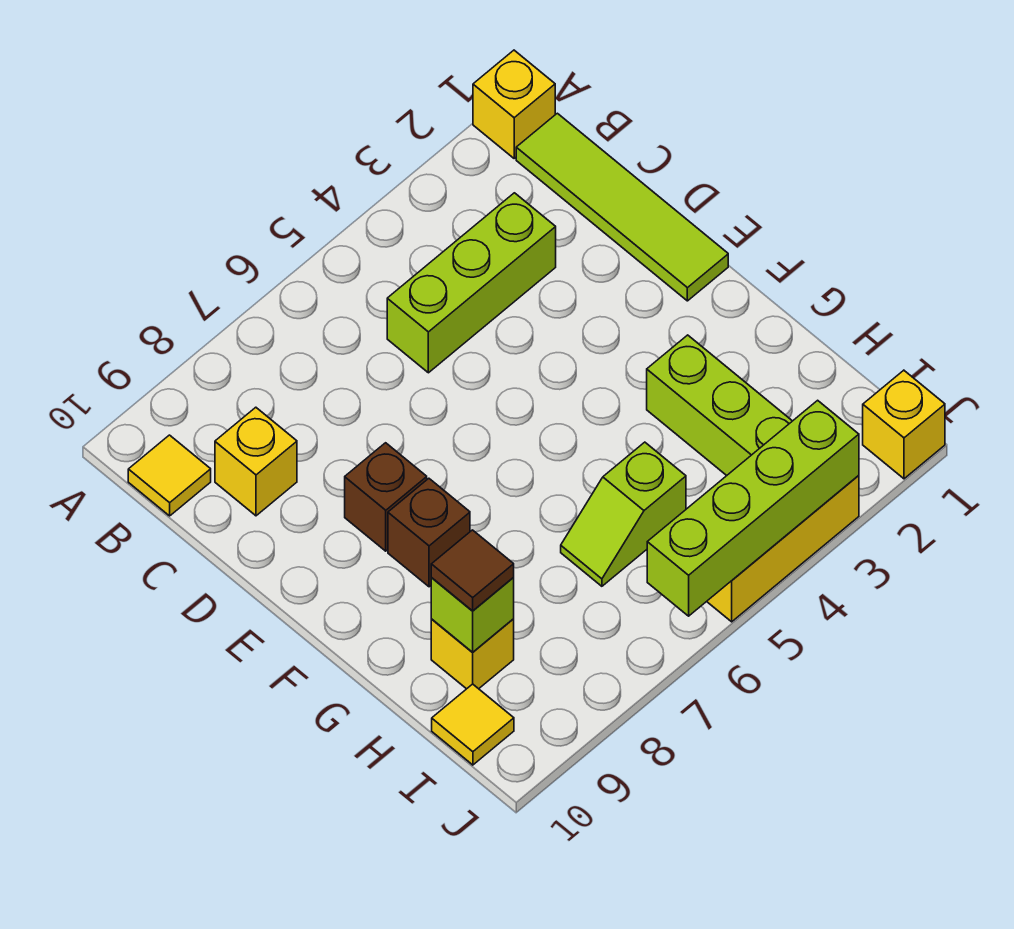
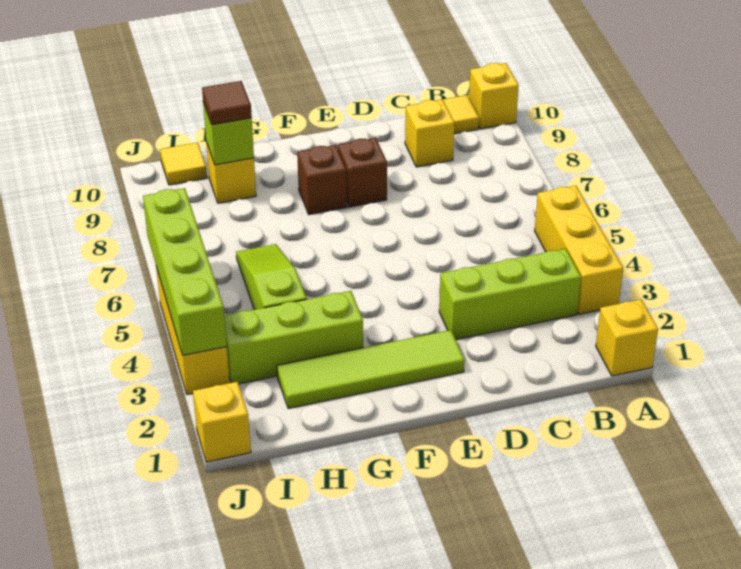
none -> yellow brick A3:A5 level 1
none -> yellow brick A10 level 1
lime tile B1:E1 level 1 -> lime tile E2:H2 level 1
lime brick C3:C5 level 1 -> lime brick B3:D3 level 1
lime slope H5:H6 level 1 top 5 -> lime slope H4:H6 level 1 top 4

